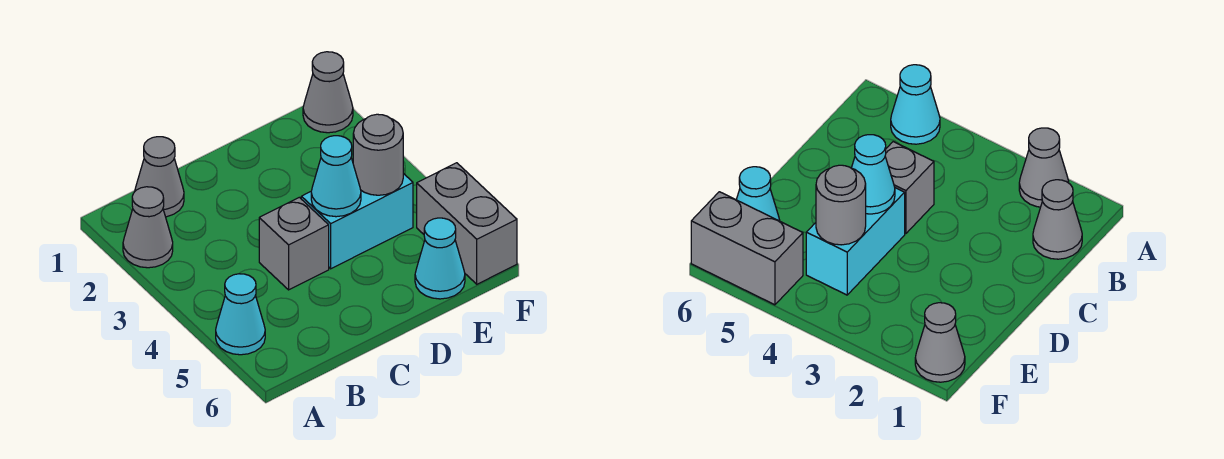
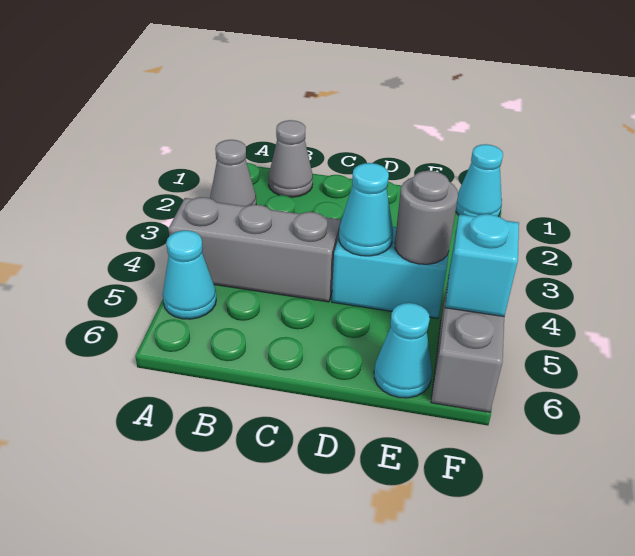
grey brick C4 level 1 -> grey brick A4:C4 level 1
grey cone F1 level 1 -> cyan cone F1 level 1
none -> cyan brick F5 level 2

